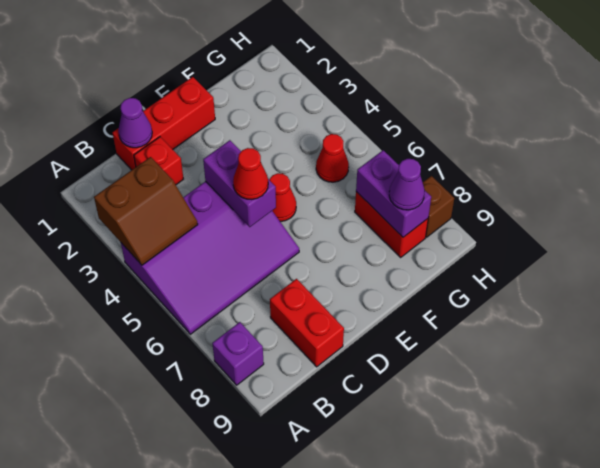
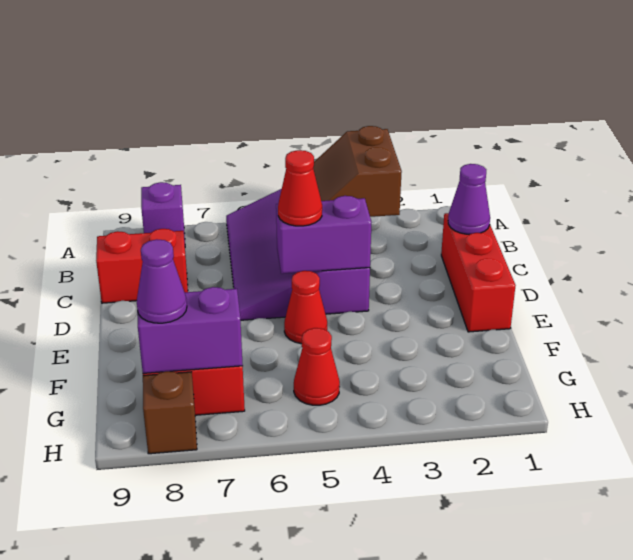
red brick C2 level 1 -> none

